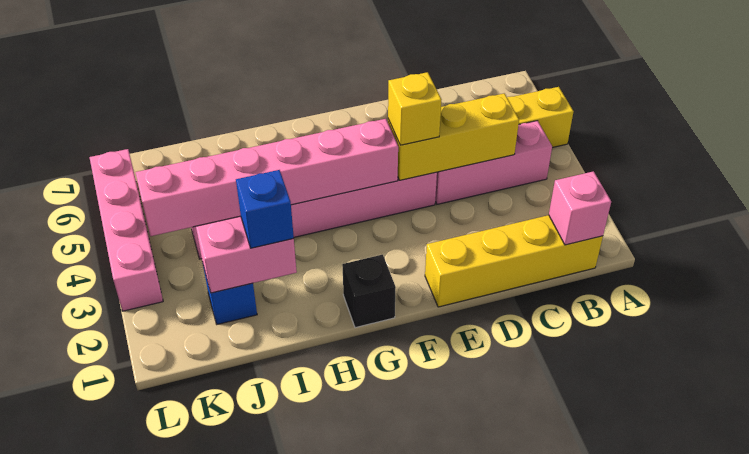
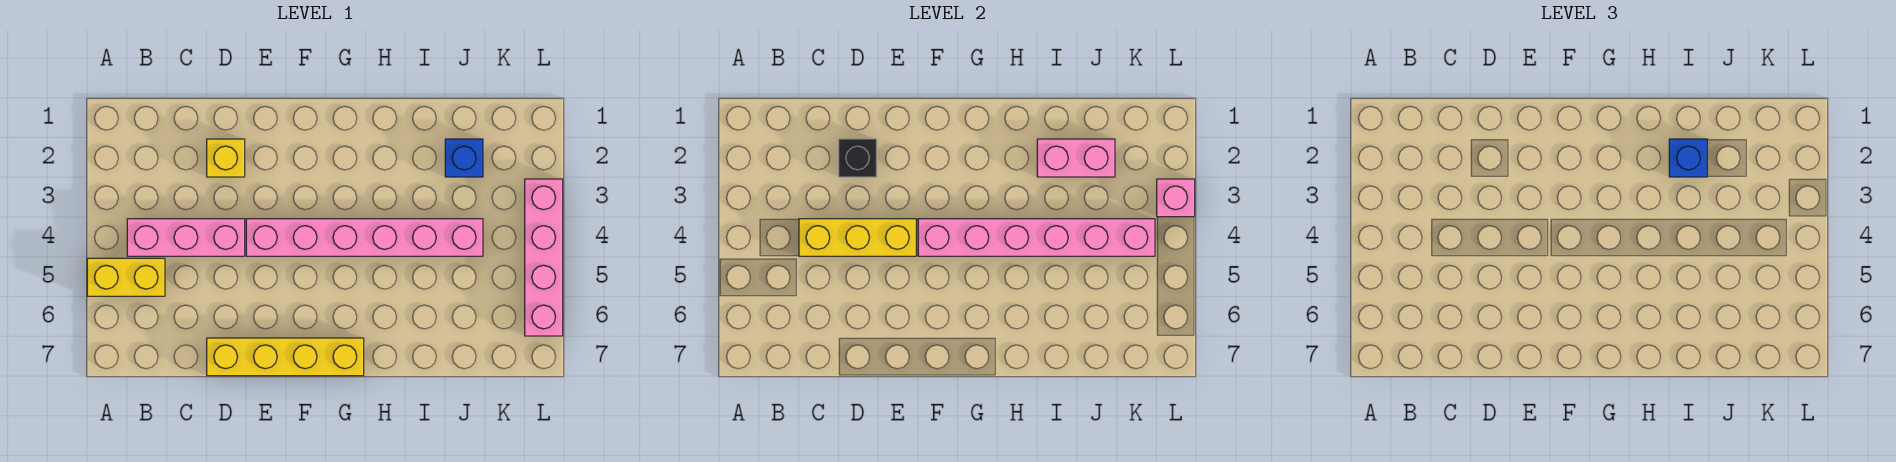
yellow brick B1:E1 level 1 -> yellow brick D7:G7 level 1
pink brick B1 level 2 -> pink brick L3 level 2
yellow brick E4 level 3 -> yellow brick D2 level 1
black brick G1 level 1 -> black brick D2 level 2

